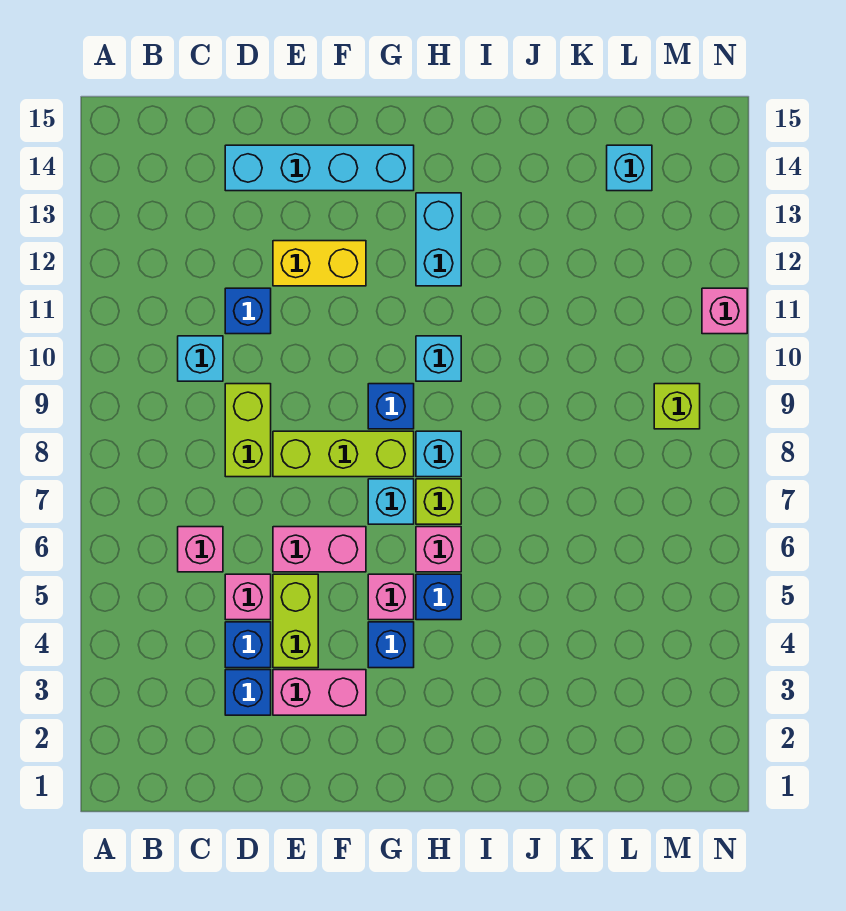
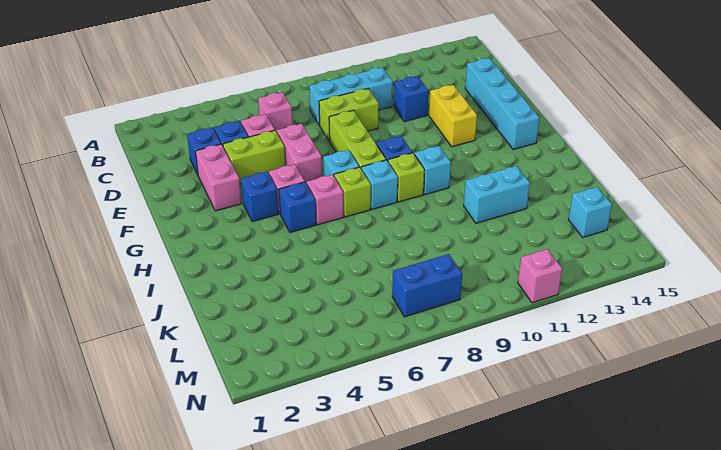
cyan brick C10 level 1 -> cyan brick C8:C10 level 1
cyan brick H12:H13 level 1 -> cyan brick J11:J12 level 1
none -> blue brick M7:M8 level 1
lime brick M9 level 1 -> lime brick H9 level 1

